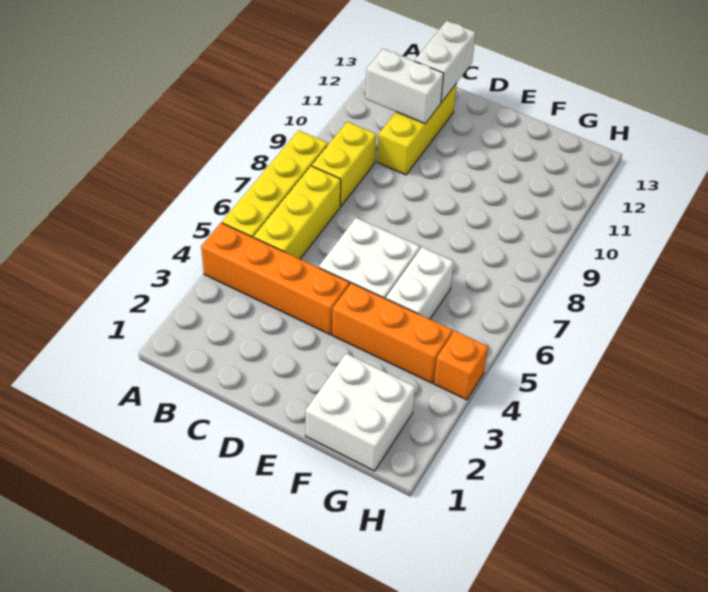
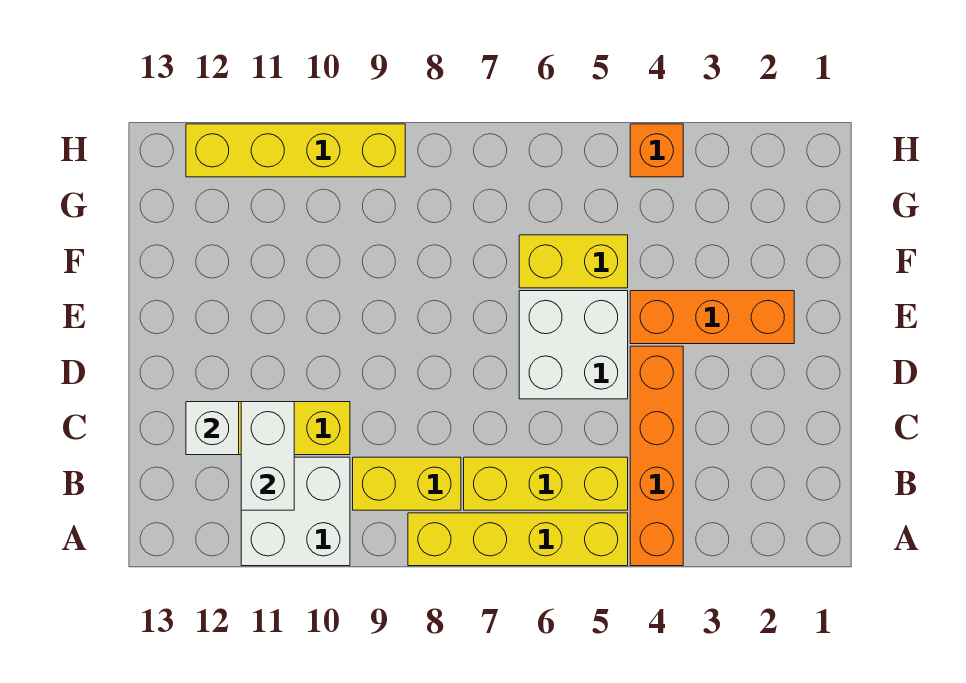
white brick C12:C13 level 2 -> white brick C12 level 2
orange brick E4:G4 level 1 -> orange brick E2:E4 level 1
white brick F1:G2 level 1 -> white brick A10:B11 level 1
white brick F5:F6 level 1 -> yellow brick F5:F6 level 1
none -> yellow brick H9:H12 level 1

